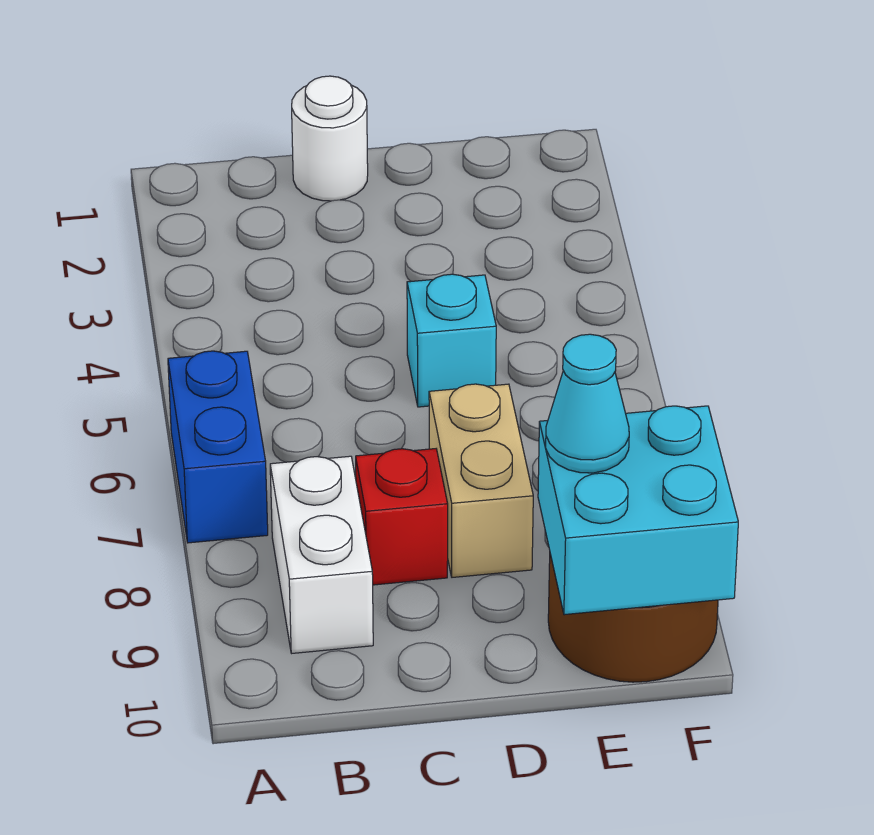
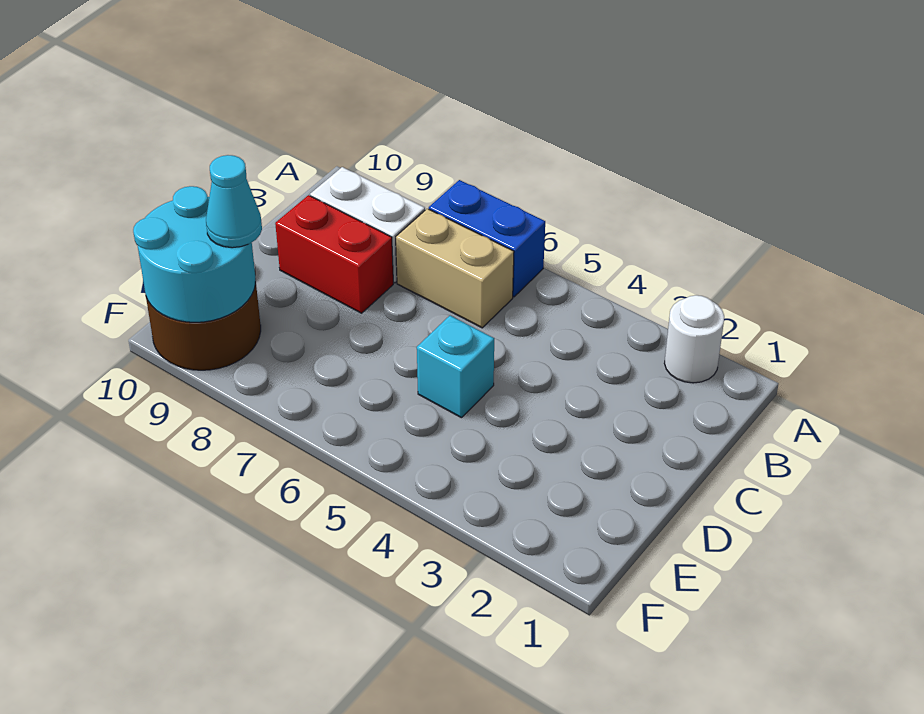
white round brick C1 level 1 -> white round brick A2 level 1
red brick C8 level 1 -> red brick C8:C9 level 1
tan brick D7:D8 level 1 -> tan brick B6:B7 level 1
cyan brick E9:F10 level 2 -> cyan round brick E9:F10 level 2

